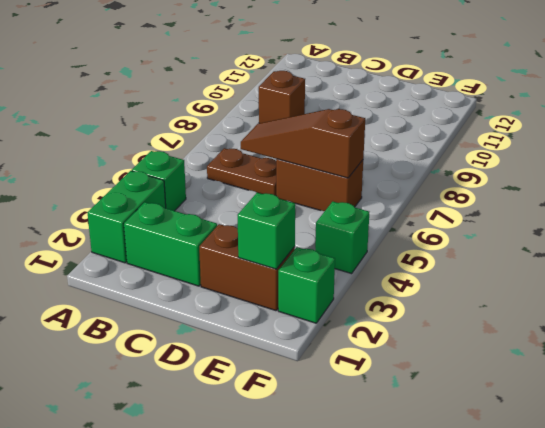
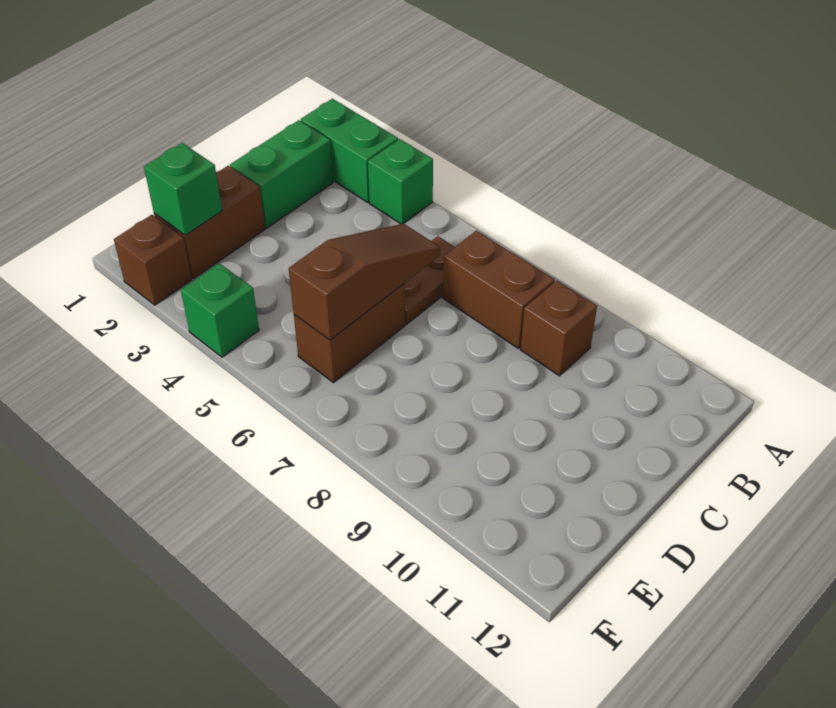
none -> brown brick B7:B8 level 1
green brick F2 level 1 -> brown brick F2 level 1

